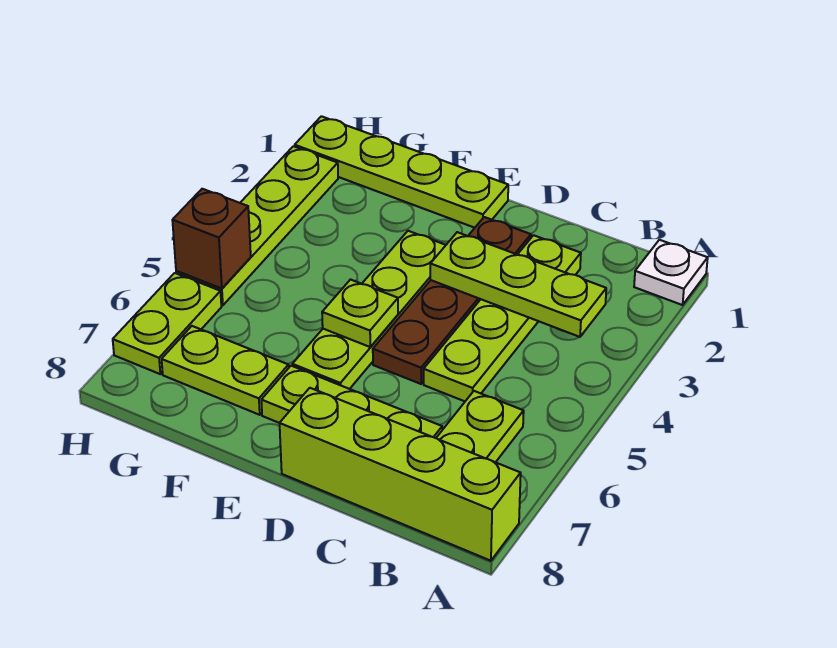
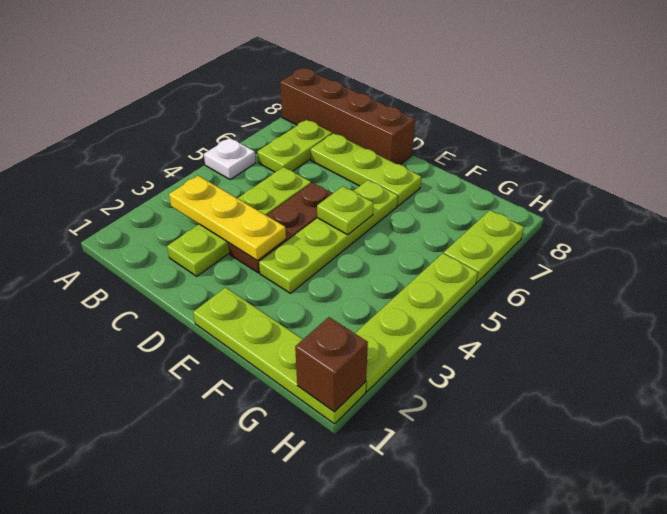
white plate A1 level 1 -> white plate A5 level 1
lime brick A8:D8 level 1 -> brown brick A8:D8 level 1
lime plate B3:D3 level 2 -> yellow plate B3:D3 level 2
brown plate D2:D5 level 1 -> brown plate D3:D5 level 1
lime plate F7:G7 level 1 -> none
brown brick H5 level 2 -> brown brick H1 level 2

